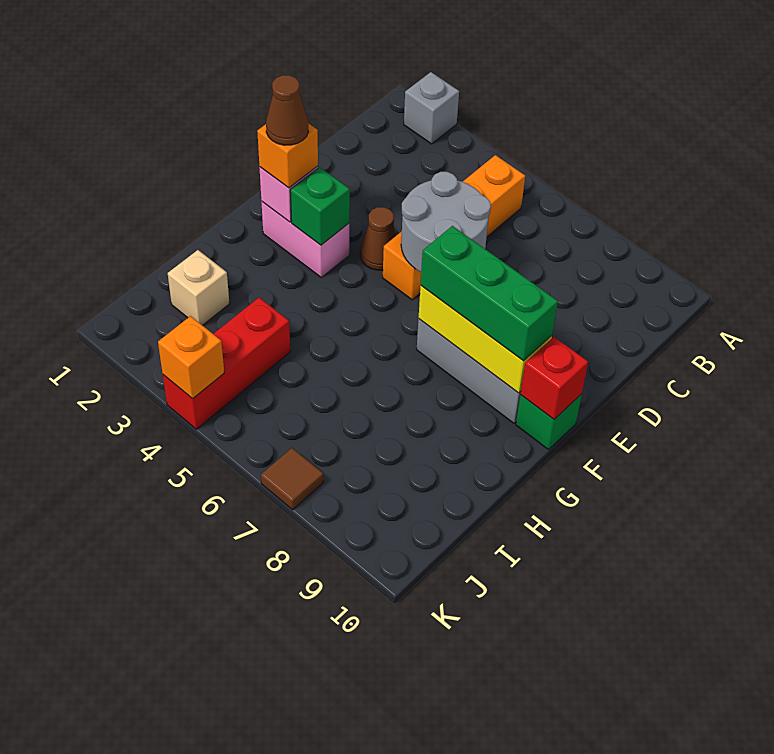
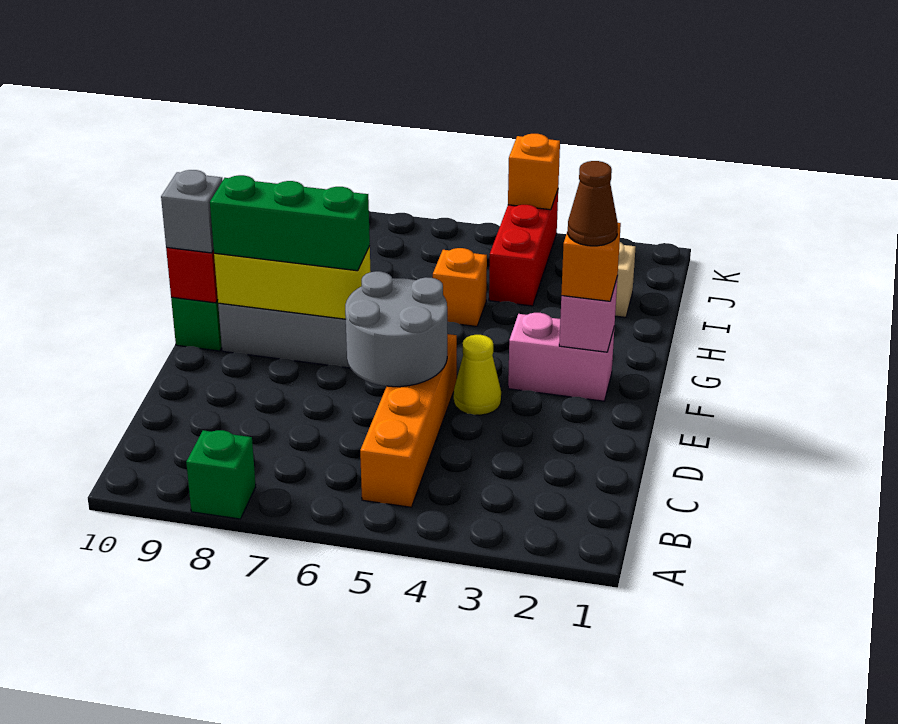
grey brick A2 level 1 -> grey brick F10 level 3
brown cone E4 level 1 -> yellow cone E4 level 1
green brick F3 level 2 -> green brick A8 level 1
none -> orange brick H5 level 1
brown tile K7 level 1 -> none

